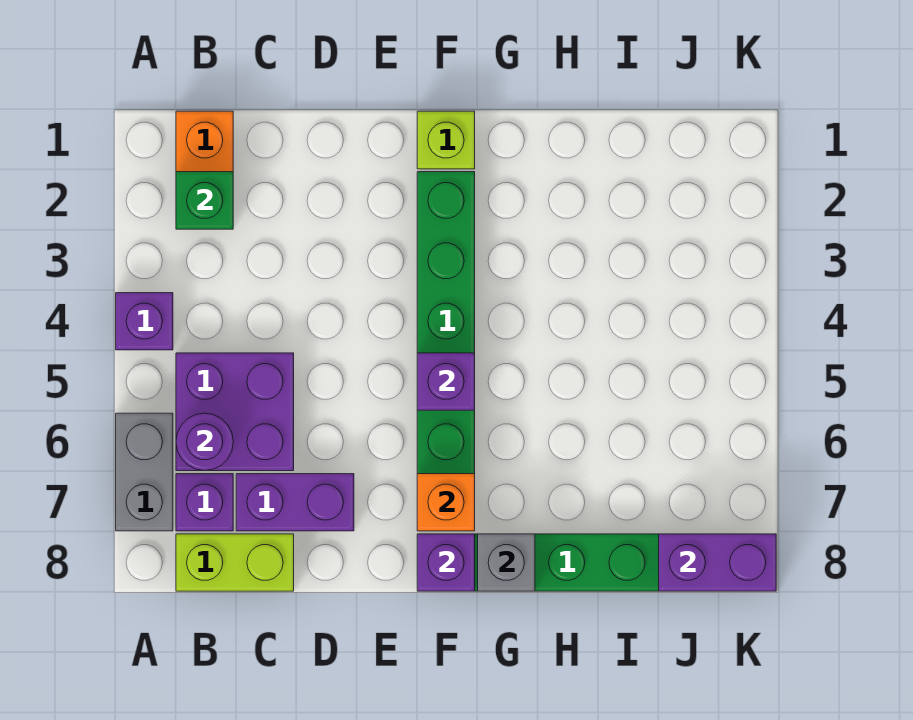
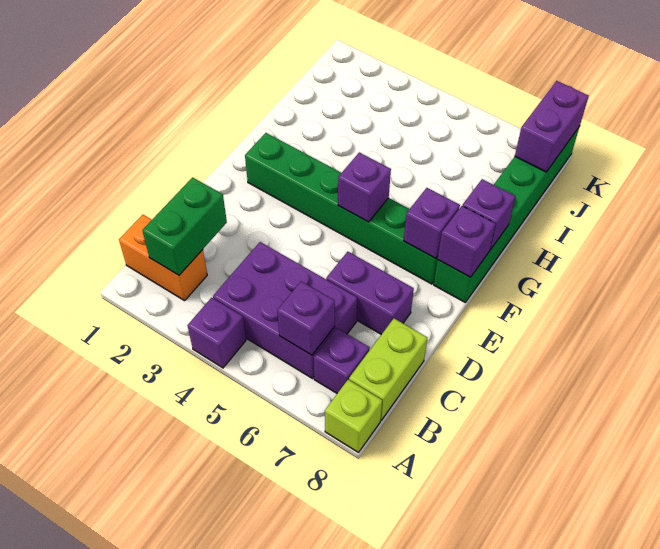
grey brick A6:A7 level 1 -> none
green brick B2 level 2 -> green brick B2:C2 level 2
purple brick B5:C6 level 1 -> purple brick B4:C6 level 1
purple round brick B6 level 2 -> purple brick B6 level 2
purple brick C7:D7 level 1 -> purple brick D6:D7 level 1
lime brick F1 level 1 -> lime brick A8 level 1
orange brick F7 level 2 -> purple brick F7 level 2
grey brick G8 level 2 -> purple brick G8 level 2

